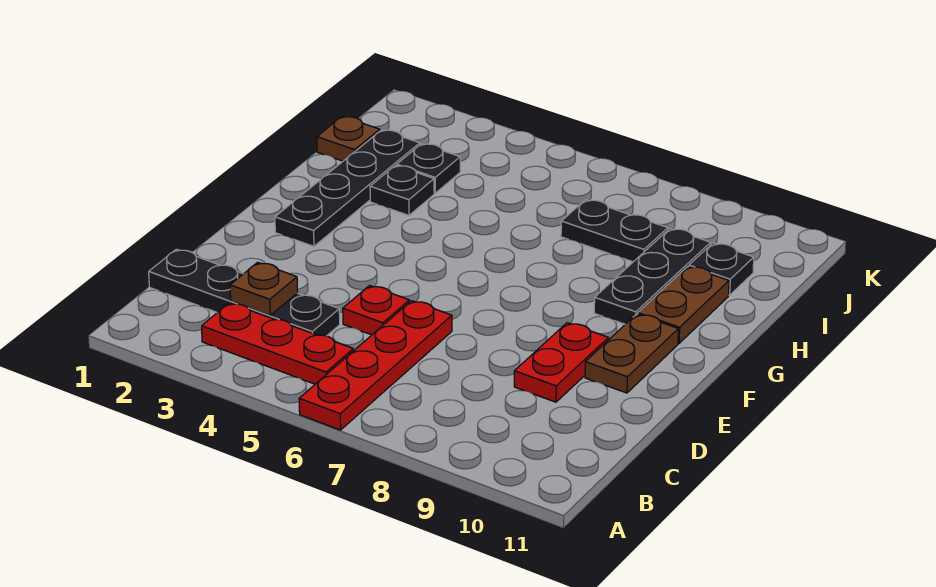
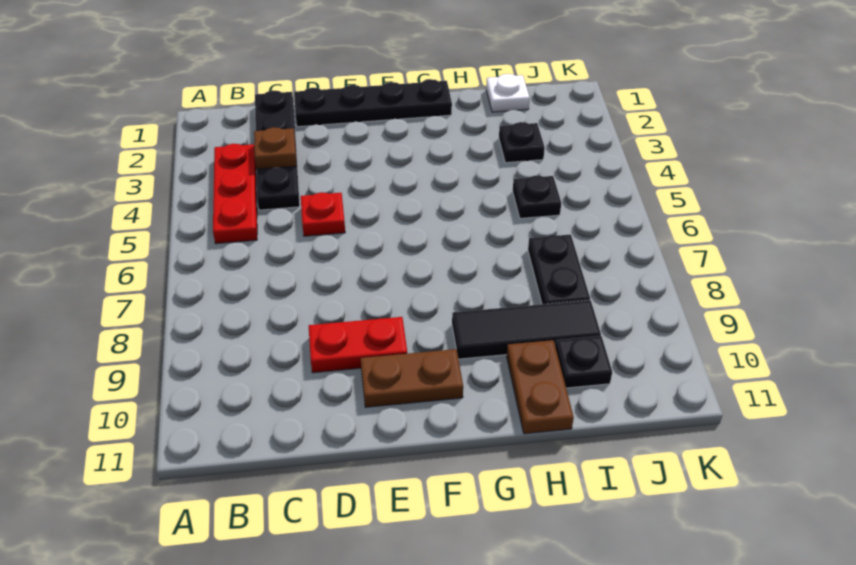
red plate A6:D6 level 1 -> none
black plate F2:I2 level 1 -> black plate D1:G1 level 1
black plate G9:I9 level 1 -> black tile G9:I9 level 1
brown plate G10:H10 level 1 -> brown plate H10:H11 level 1
black plate H3 level 1 -> black plate I5 level 1
brown plate I1 level 1 -> white plate I1 level 1

